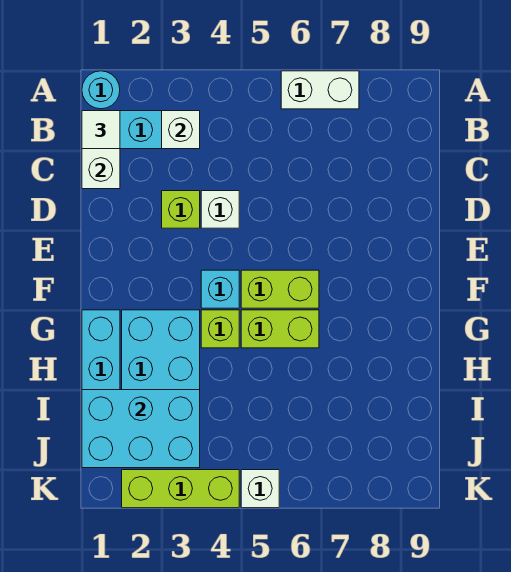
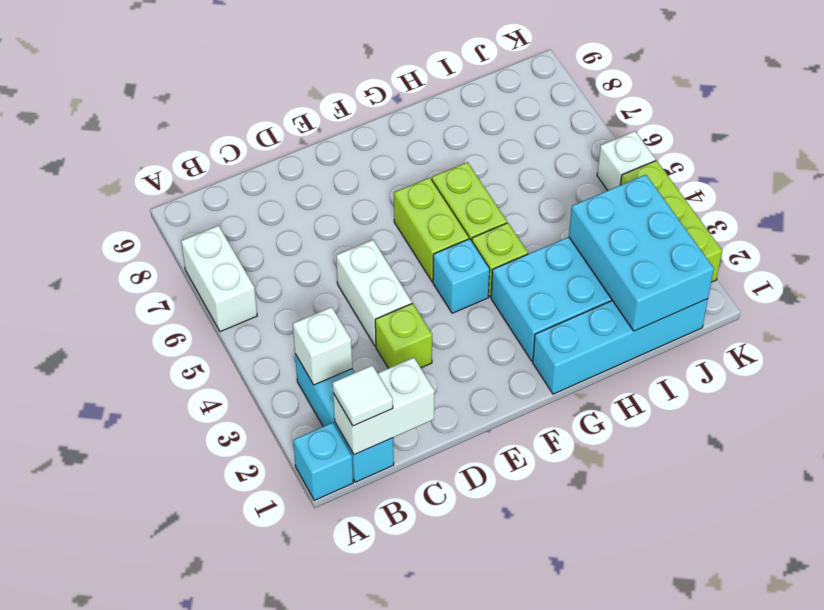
cyan round brick A1 level 1 -> cyan brick A1 level 1
white brick D4 level 1 -> white brick D4:D5 level 1

